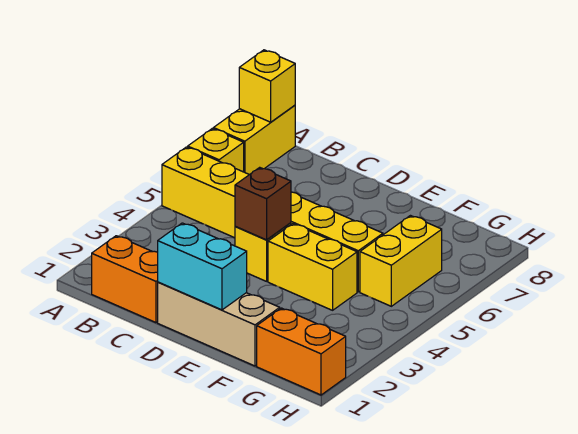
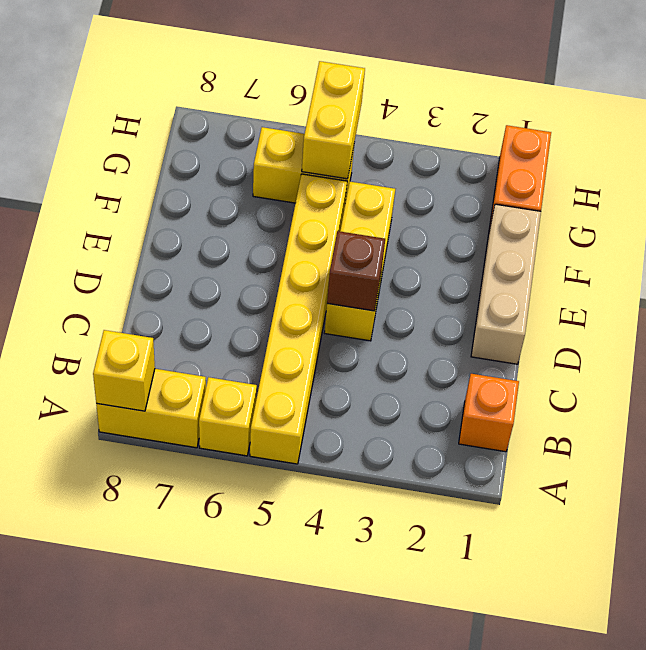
orange brick B1:C1 level 1 -> orange brick B1 level 1
cyan brick D1:E1 level 2 -> none
none -> yellow brick G5:H5 level 2

